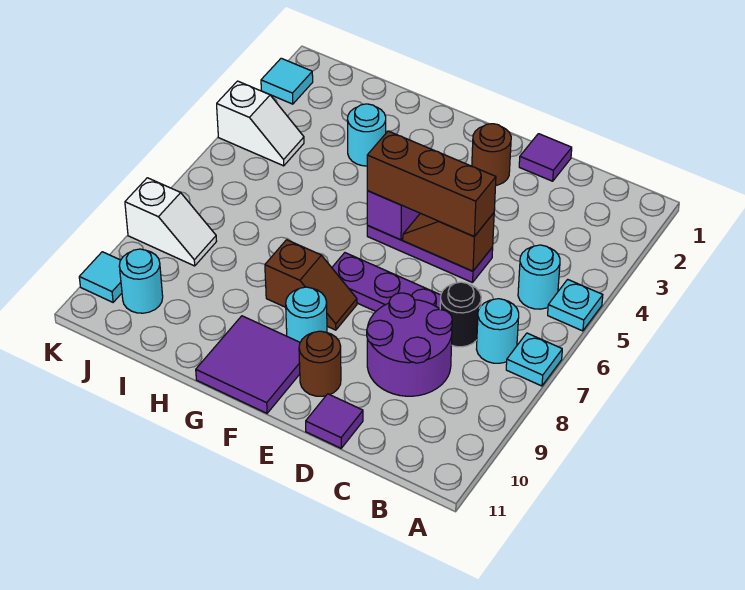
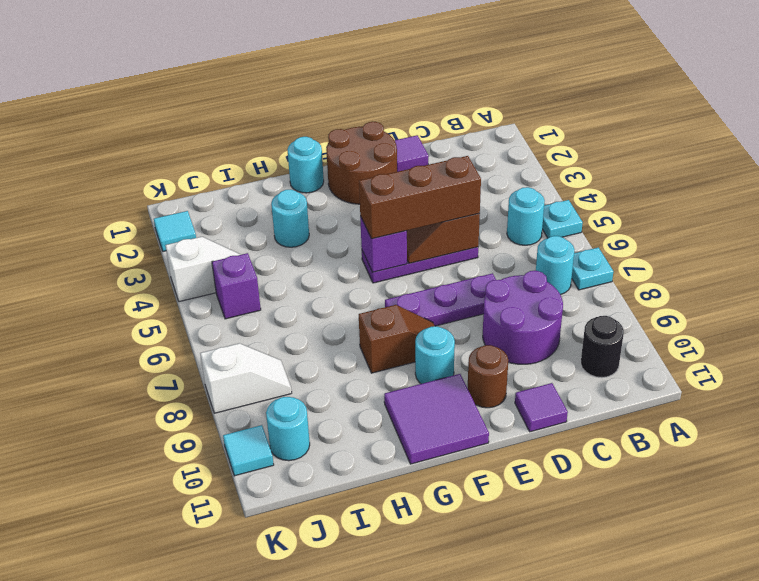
black round brick C7 level 1 -> black round brick B10 level 1
brown round brick E2 level 1 -> brown round brick E1:F2 level 1
none -> cyan round brick G1 level 1
none -> purple brick J5 level 1

